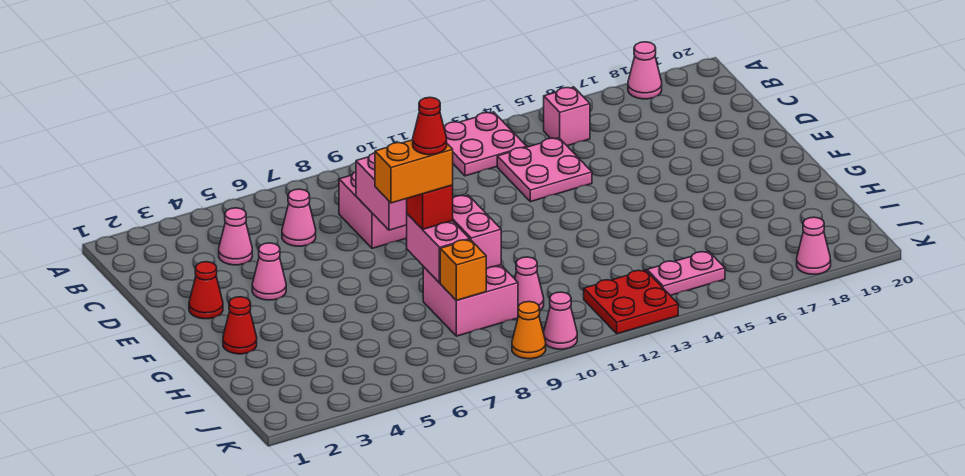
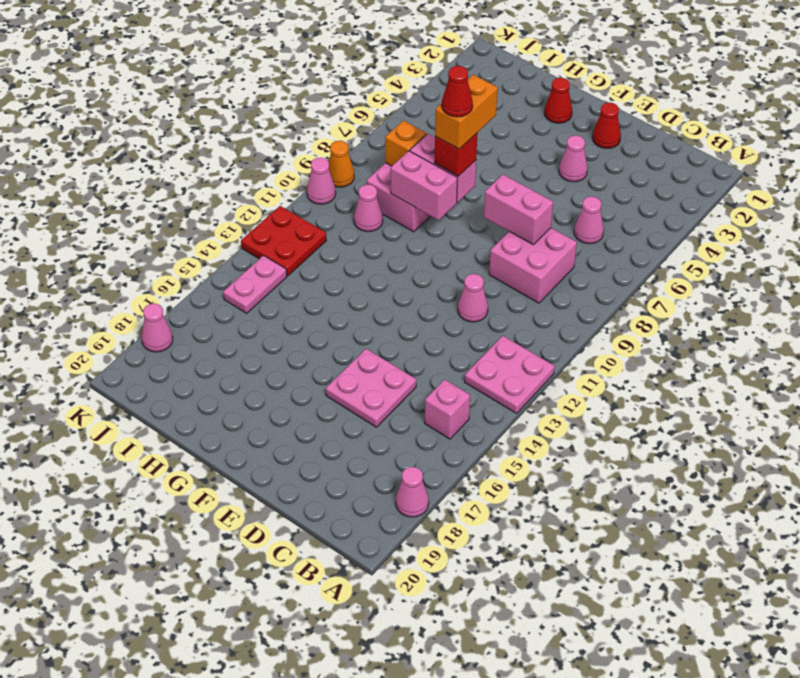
pink cone C4 level 1 -> pink cone D11 level 1
pink plate C13:D14 level 1 -> pink plate D15:E16 level 1

